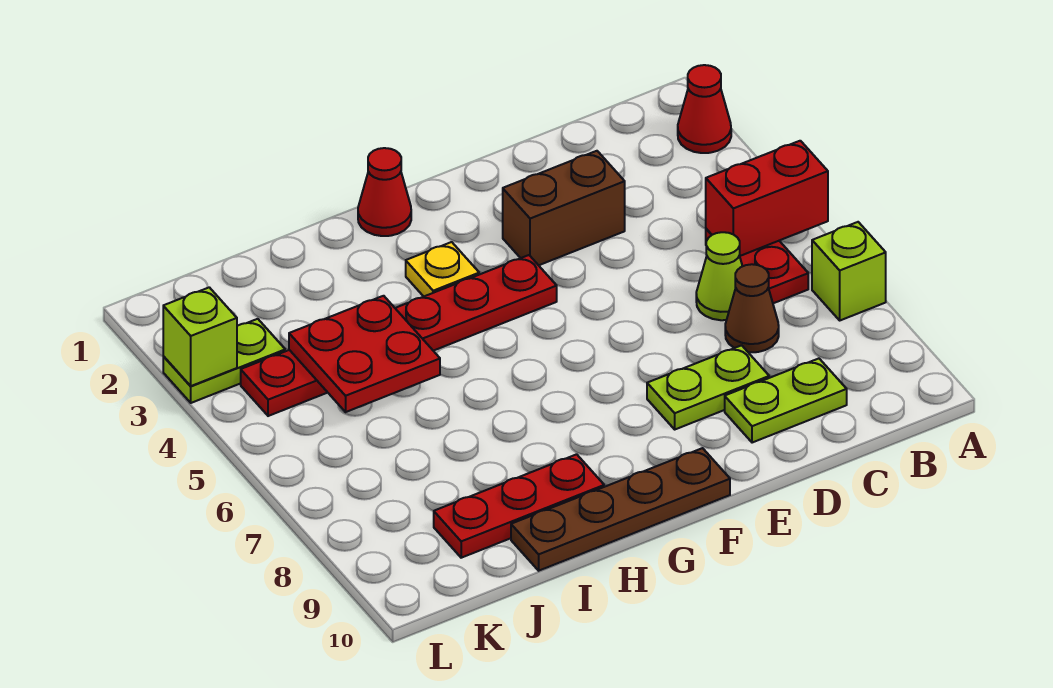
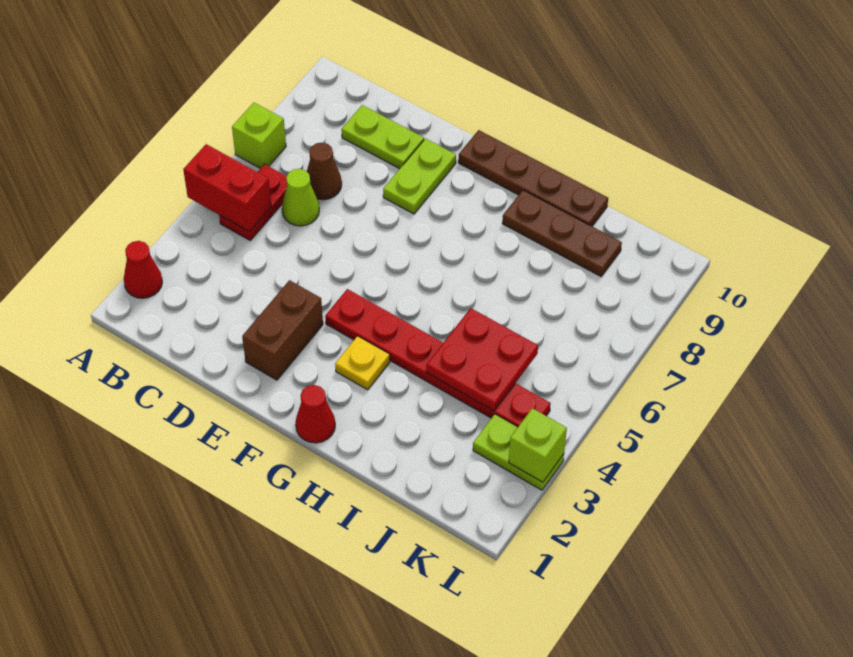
brown brick D3:E3 level 1 -> brown brick E2:E3 level 1
lime plate D8:E8 level 1 -> lime plate E8:E9 level 1
red plate H9:J9 level 1 -> brown plate H9:J9 level 1

